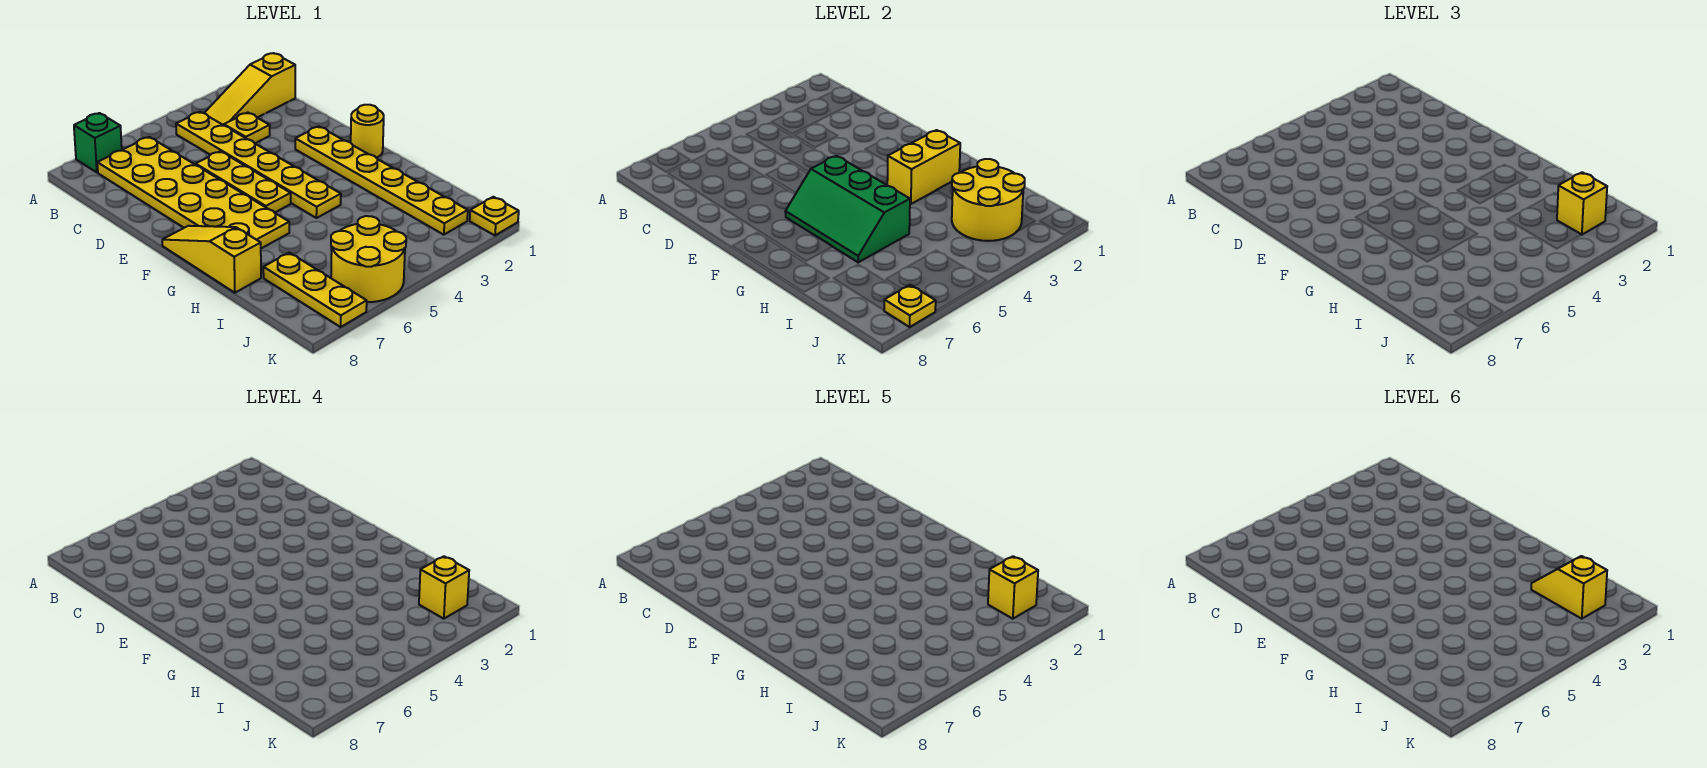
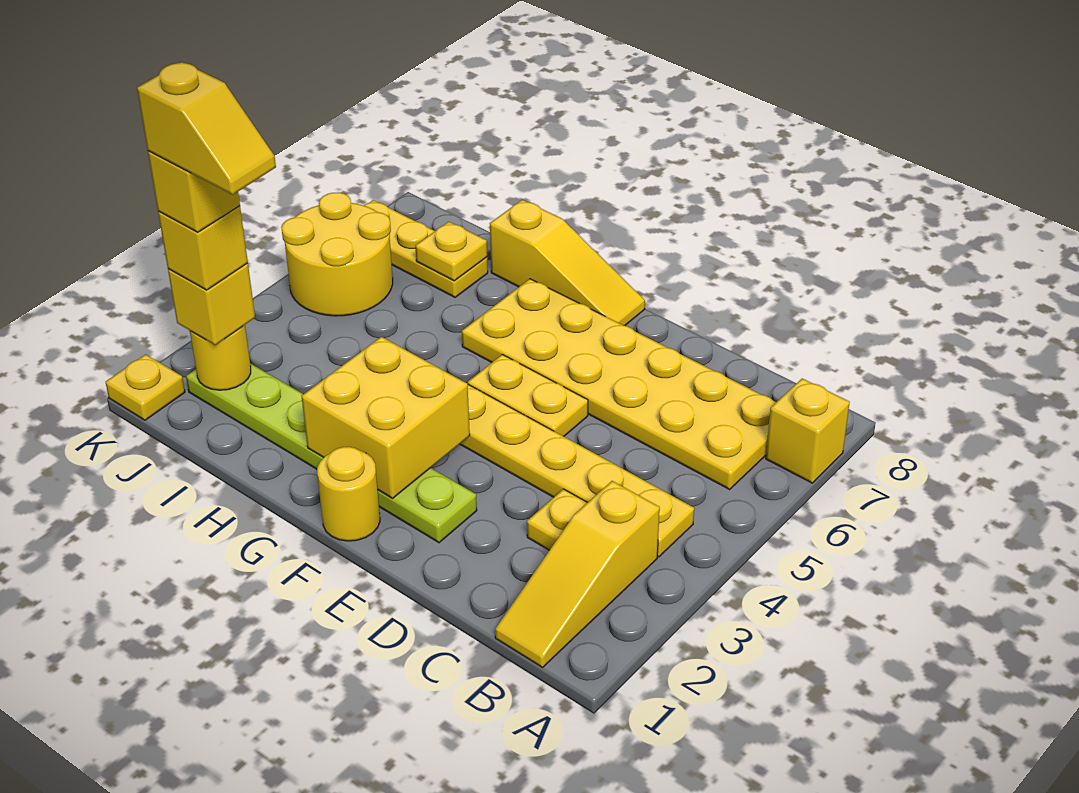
green brick A7 level 1 -> yellow brick A7 level 1
yellow slope B1:B3 level 1 top 1 -> yellow slope B1:B3 level 1 top 3
yellow plate D5:F5 level 1 -> yellow plate E5:F5 level 1
yellow plate E2:J2 level 1 -> lime plate E2:J2 level 1
green slope F5:H6 level 2 top 5 -> none
yellow brick G2:G3 level 2 -> yellow brick F2:G3 level 2
yellow round brick I2:J3 level 2 -> yellow round brick J2 level 2
yellow plate K7 level 2 -> yellow plate I7 level 2

